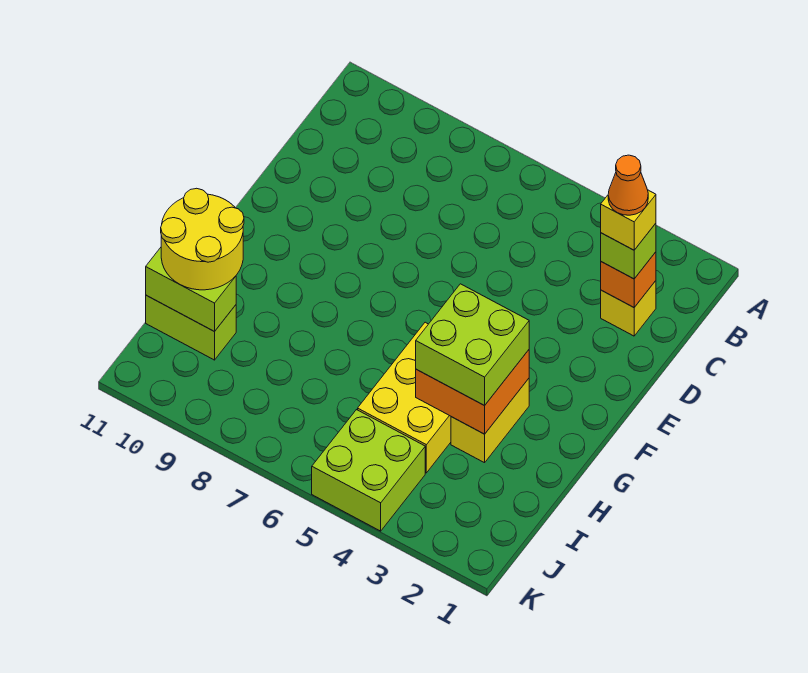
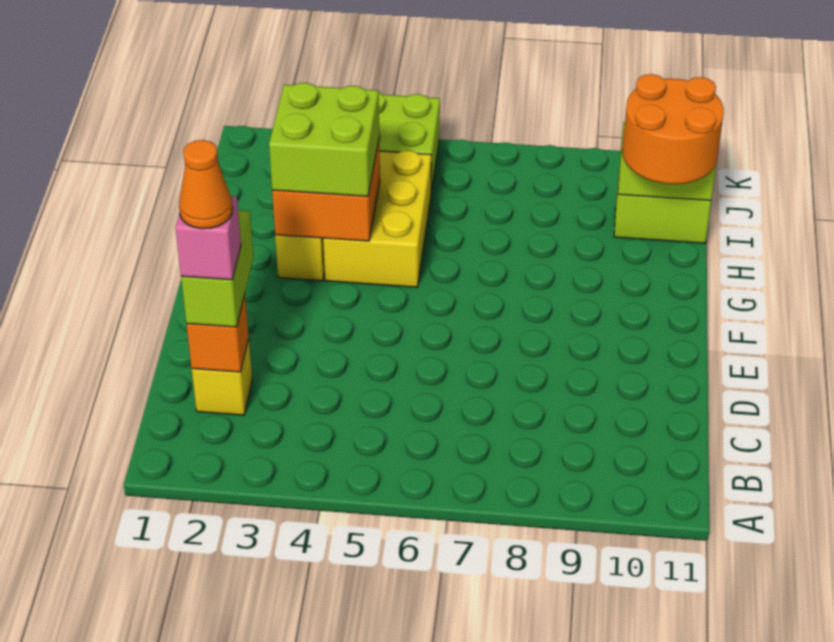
lime brick C2 level 3 -> lime brick C2:D2 level 3
yellow brick C2 level 4 -> pink brick C2 level 4
yellow round brick H10:I11 level 3 -> orange round brick H10:I11 level 3

